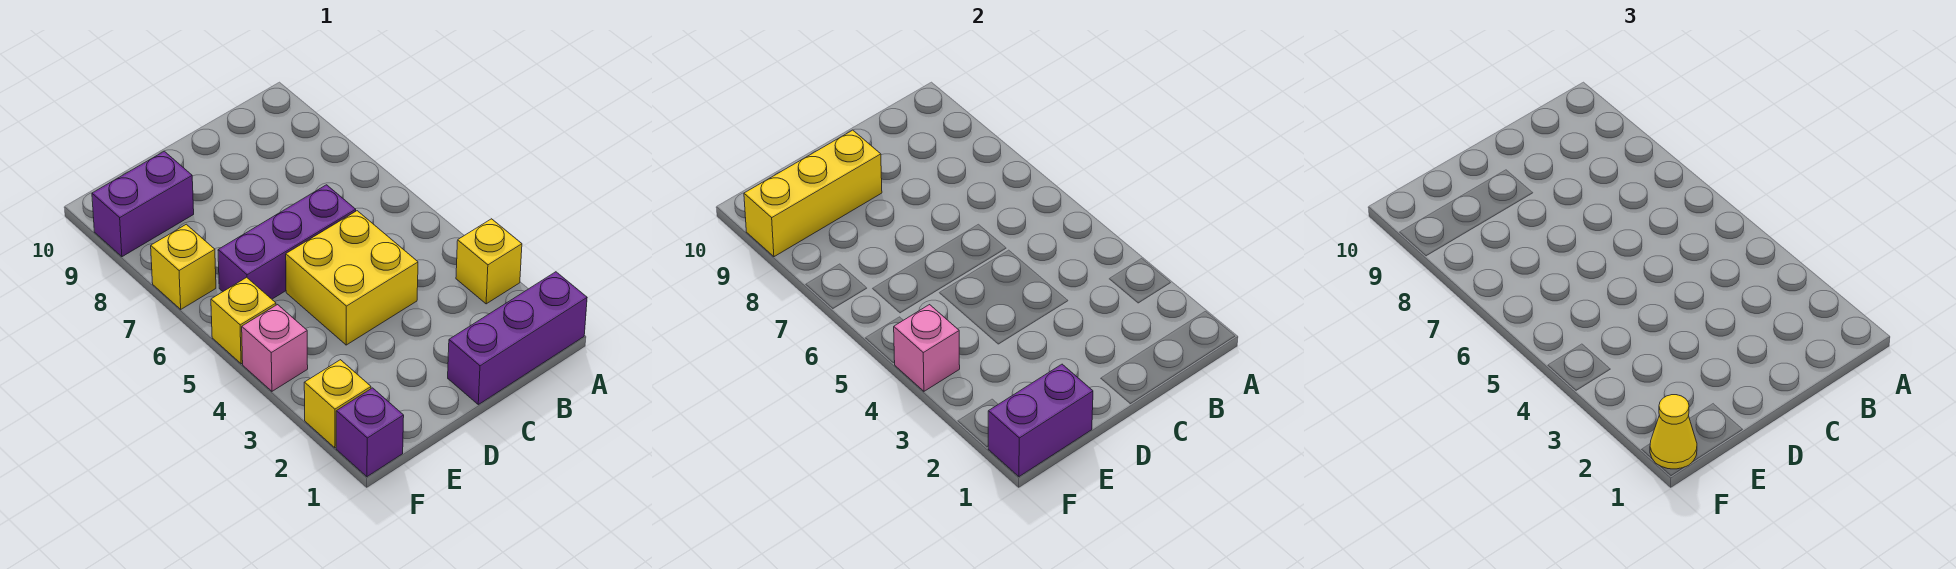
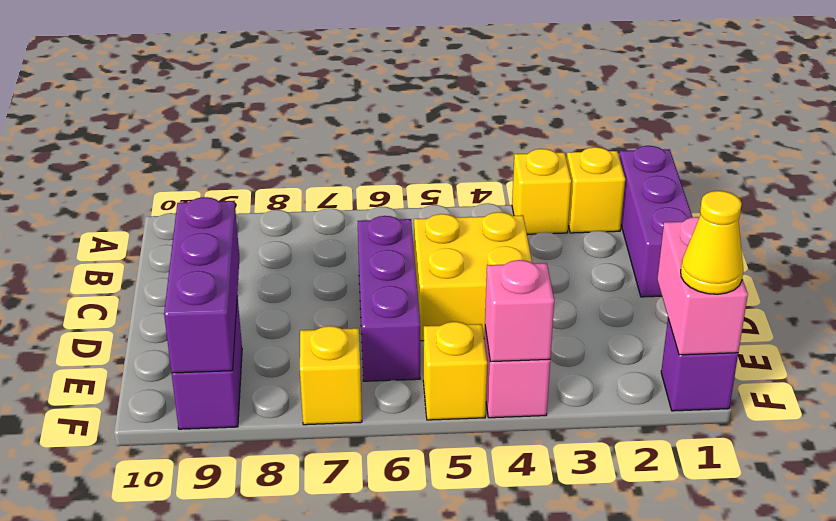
yellow brick D9:F9 level 2 -> purple brick D9:F9 level 2
purple brick E1:F1 level 2 -> pink brick E1:F1 level 2
yellow brick F2 level 1 -> yellow brick A2 level 1

